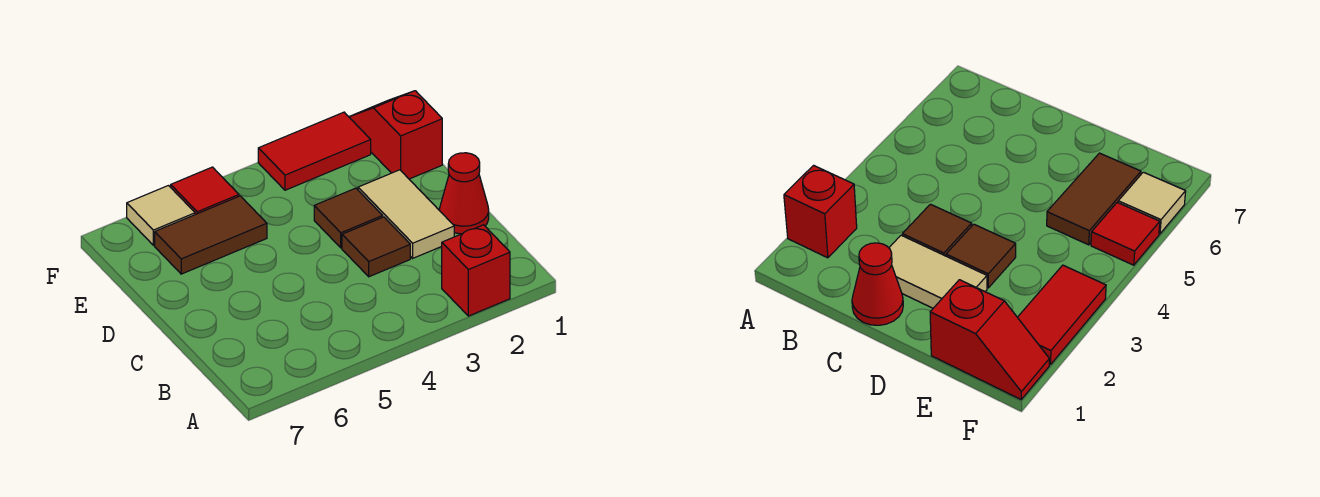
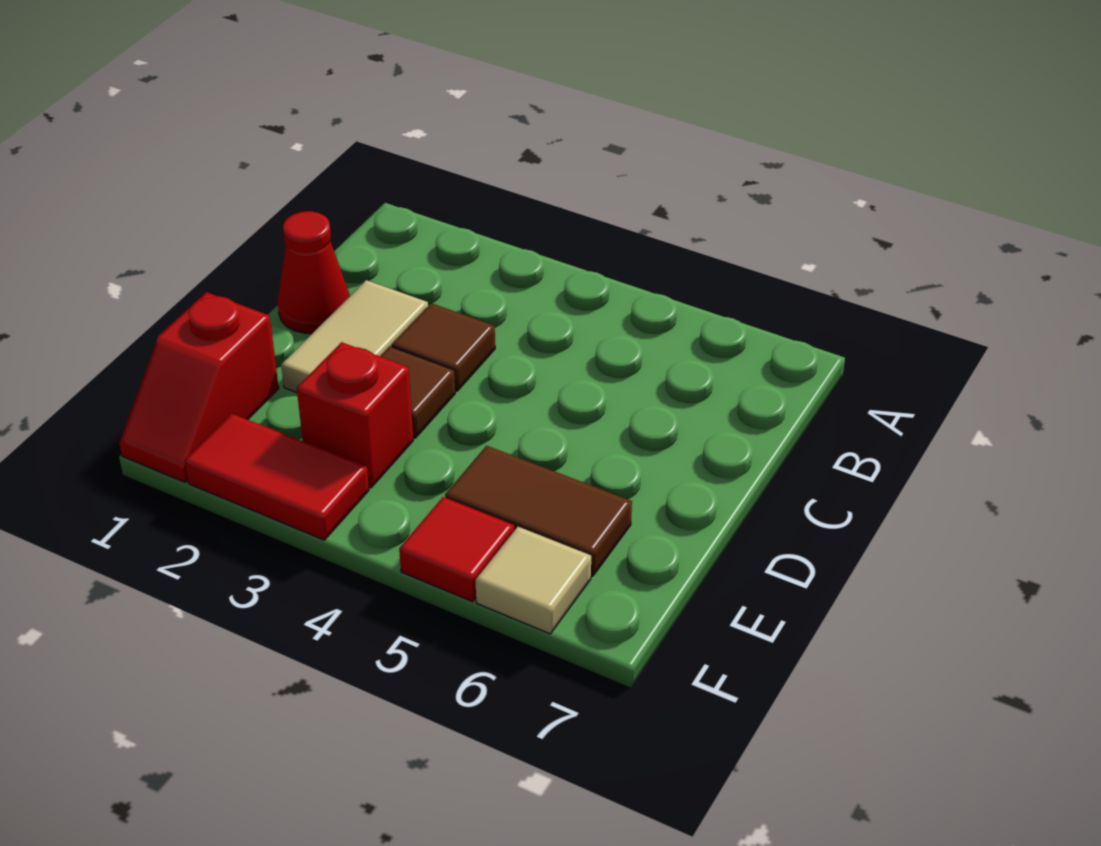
red brick A2 level 1 -> red brick E3 level 1

